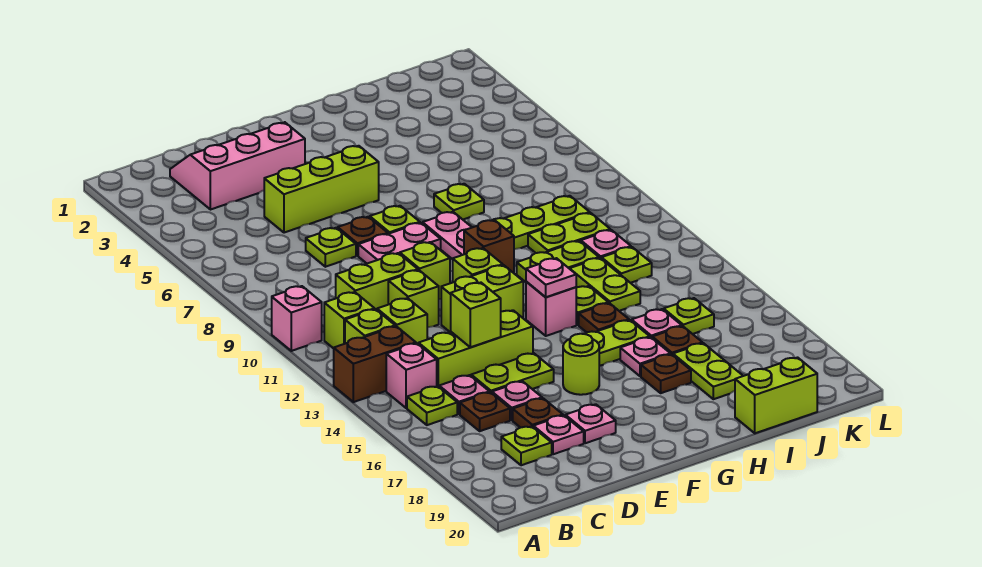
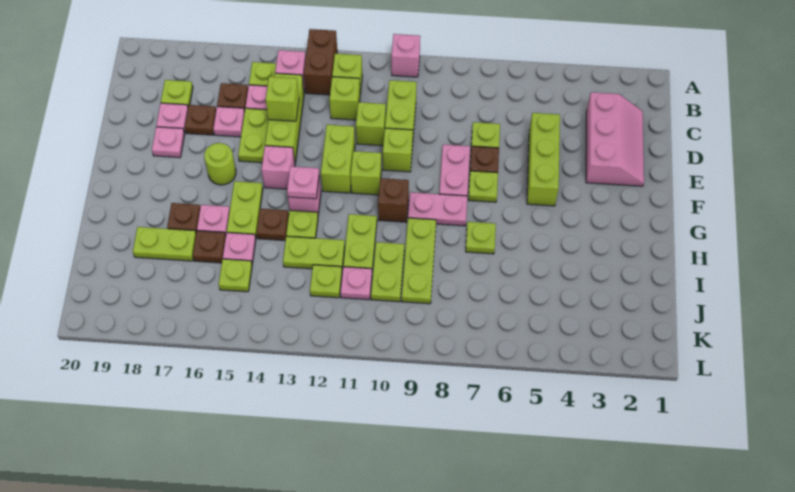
lime brick B11 level 1 -> none
none -> pink brick F14 level 1
lime brick I20:J20 level 1 -> none

